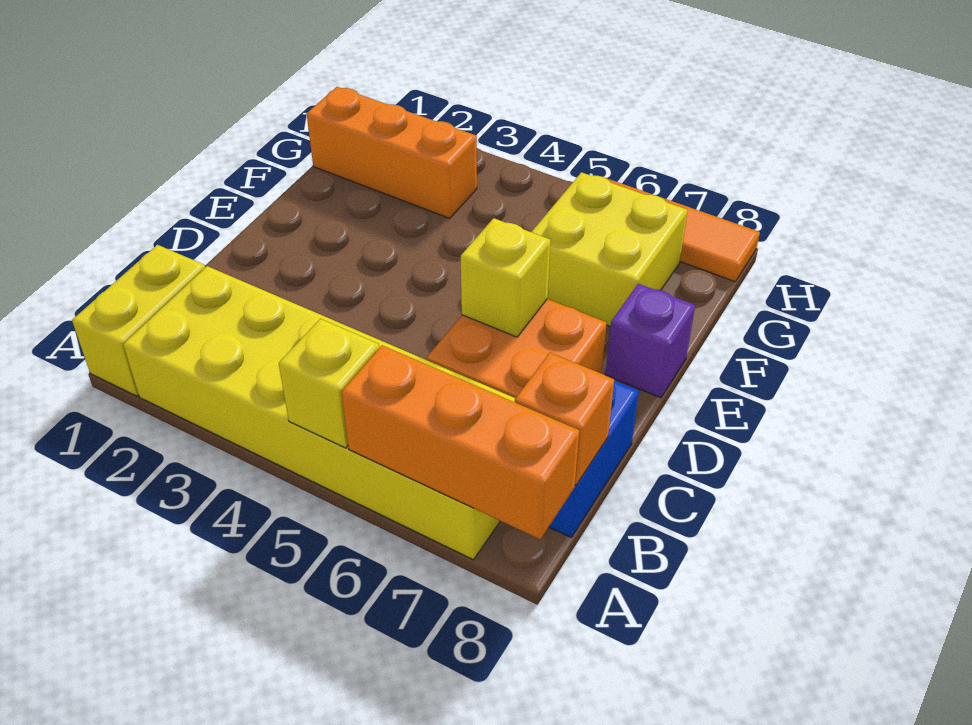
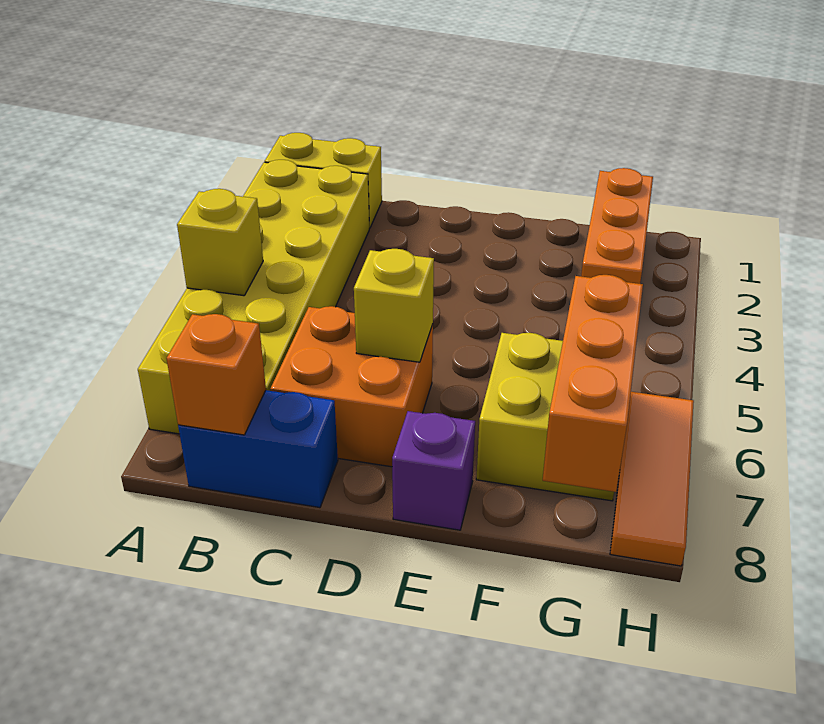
orange brick A6:A8 level 2 -> orange brick G6:G8 level 2

